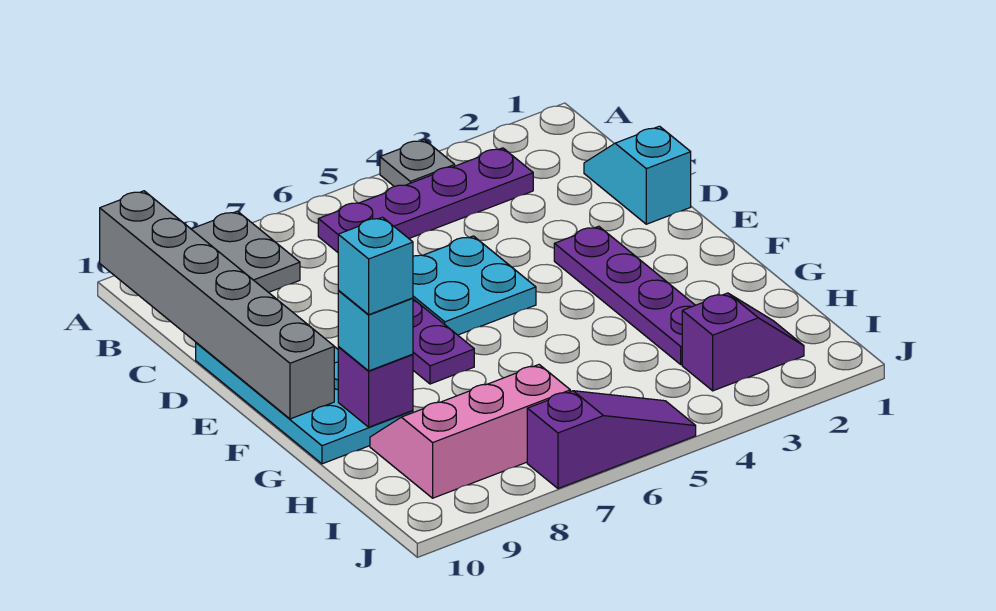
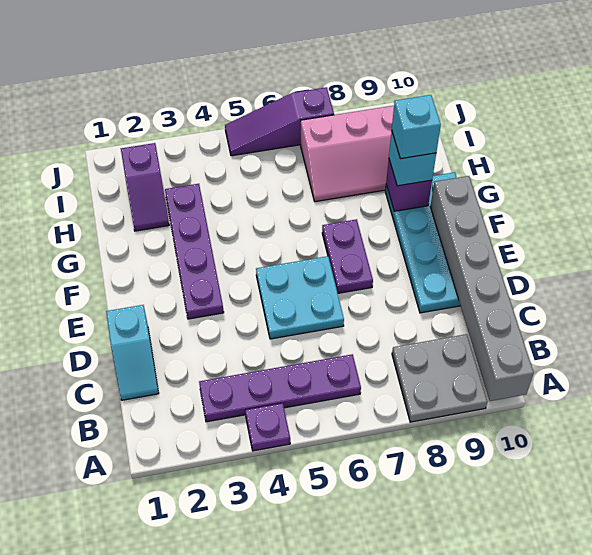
grey plate A4 level 1 -> purple plate A4 level 1
purple slope I2:I3 level 1 top 3 -> purple slope H2:I2 level 1 top I

